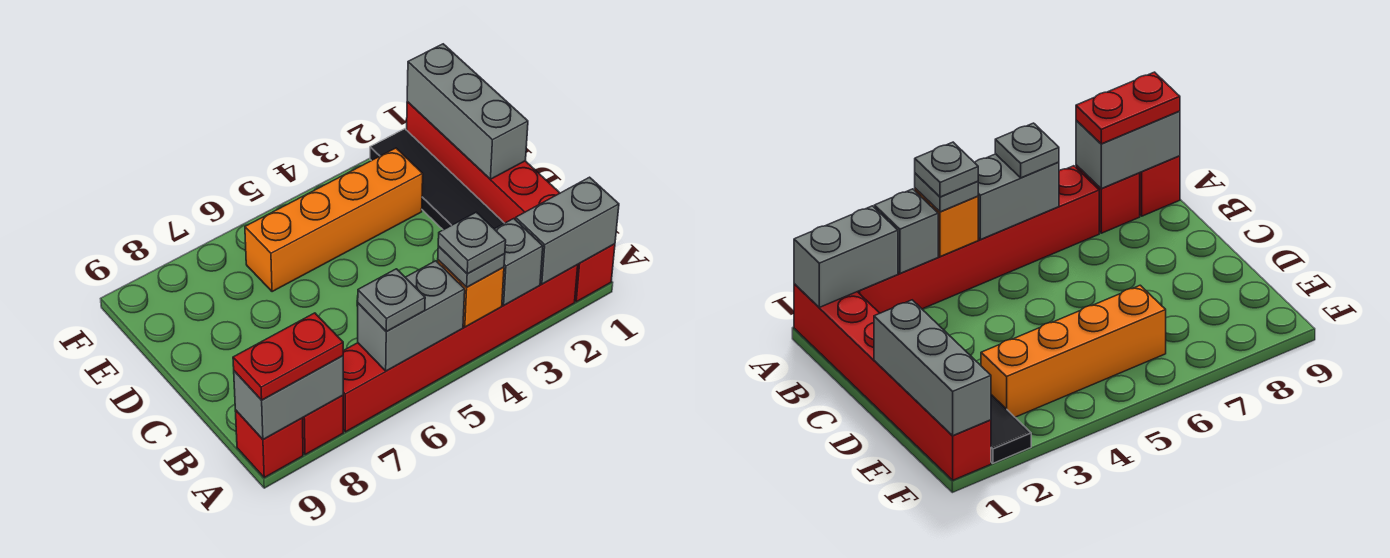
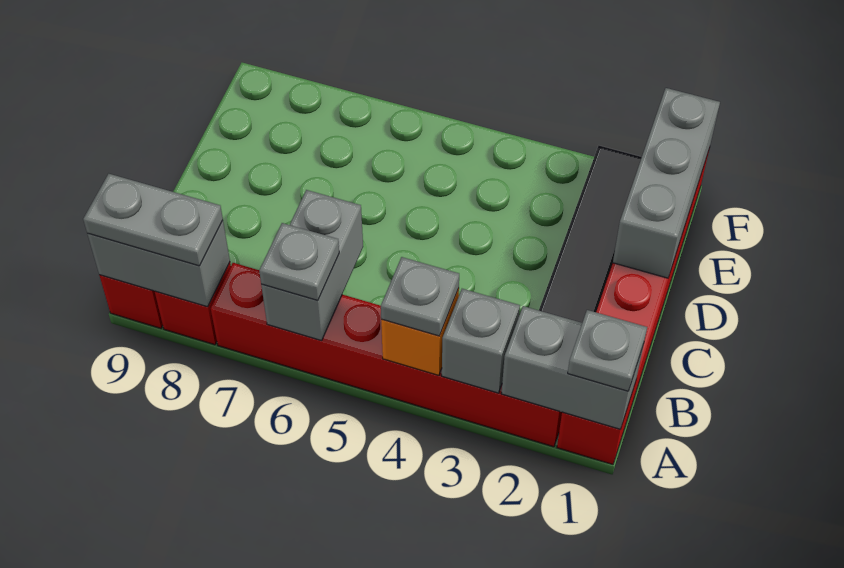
grey plate A4 level 4 -> grey plate A1 level 3
grey brick A5:A6 level 2 -> grey brick A6:B6 level 2
red plate A8:A9 level 3 -> grey plate A8:A9 level 3
orange brick E3:E6 level 1 -> none

